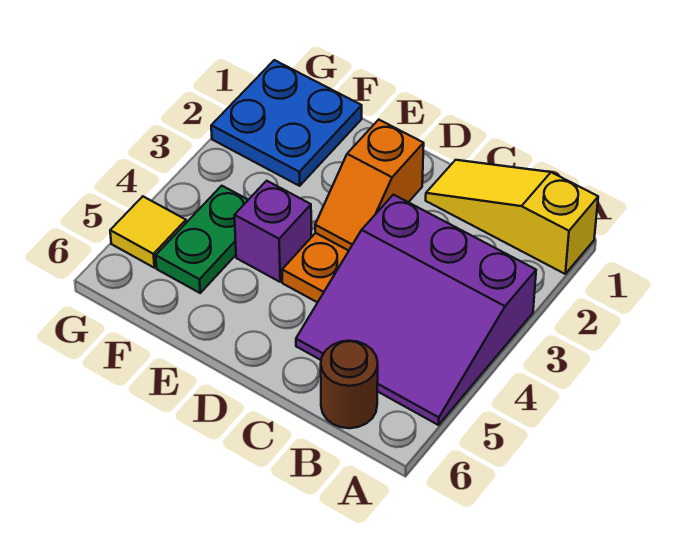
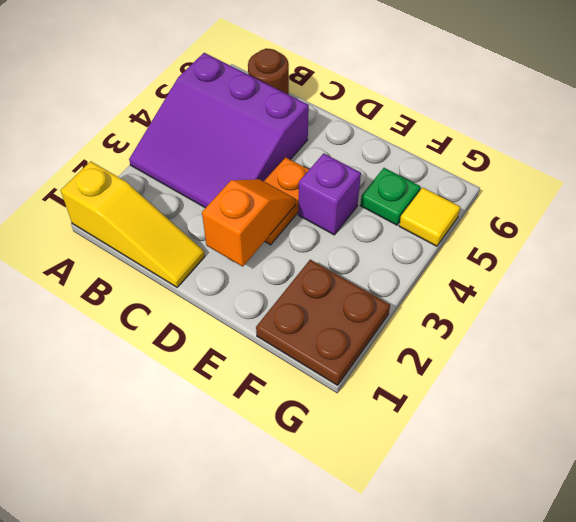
purple slope A3:C5 level 1 top 3 -> purple slope A3:C5 level 1 top 5
blue plate F1:G2 level 1 -> brown plate F1:G2 level 1
green plate F4:F5 level 1 -> green plate F5 level 1

